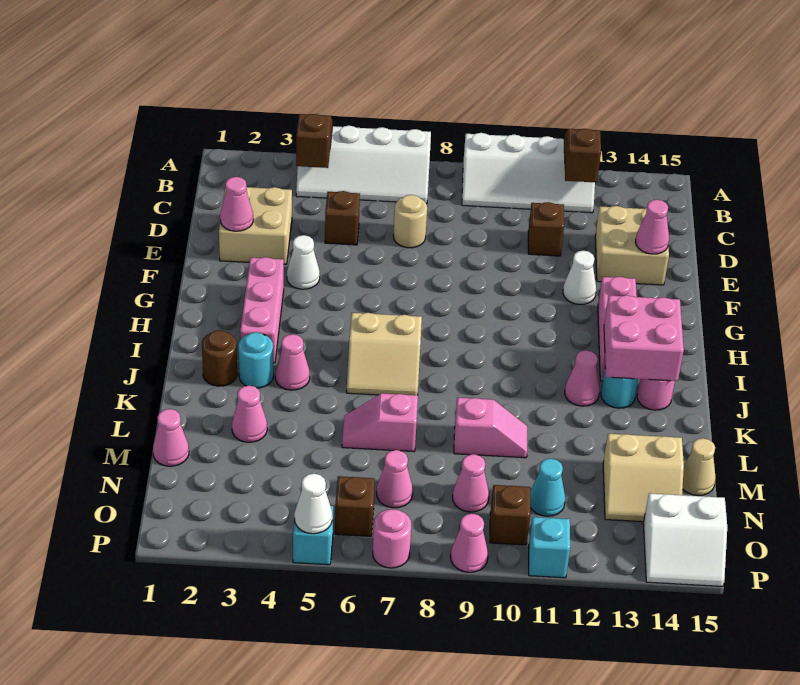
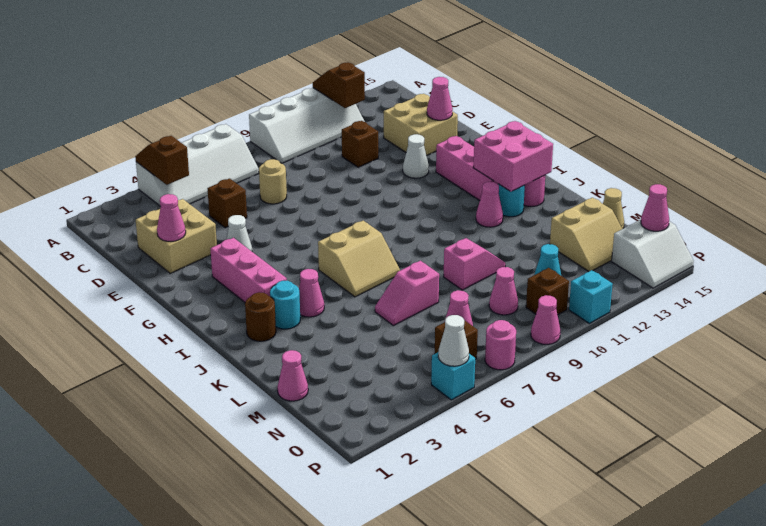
pink cone L3 level 1 -> pink cone O15 level 2

